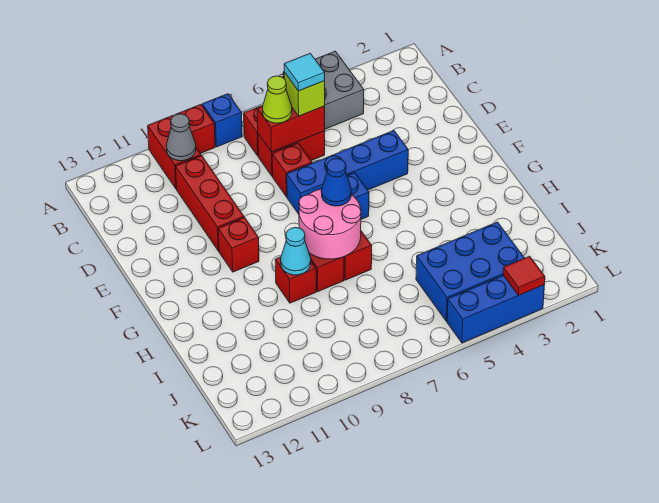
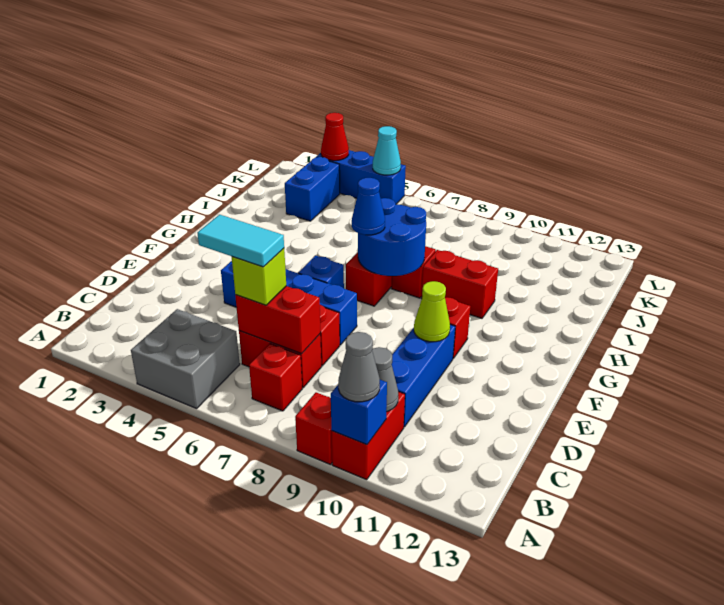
blue brick A8 level 1 -> blue brick A10 level 2
none -> grey cone A10 level 3
cyan tile C6 level 4 -> cyan tile C5:C6 level 4
lime cone C7 level 3 -> lime cone E10 level 2
red brick C10:E10 level 1 -> blue brick C10:E10 level 1
pink round brick G7:H8 level 2 -> blue round brick G7:H8 level 2
red brick H9 level 1 -> red brick H9:H10 level 1
cyan cone H9 level 2 -> cyan cone L5 level 2
blue brick J3:K5 level 1 -> blue brick J3:K3 level 1
red tile L3 level 2 -> red cone L3 level 2

